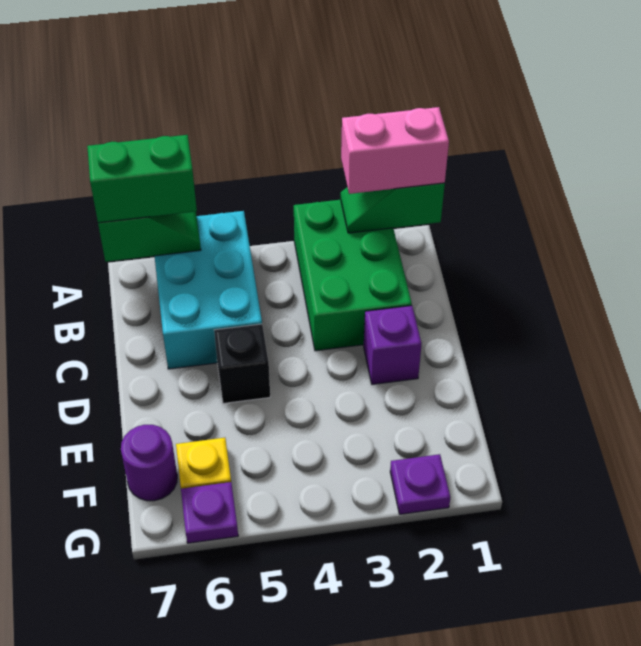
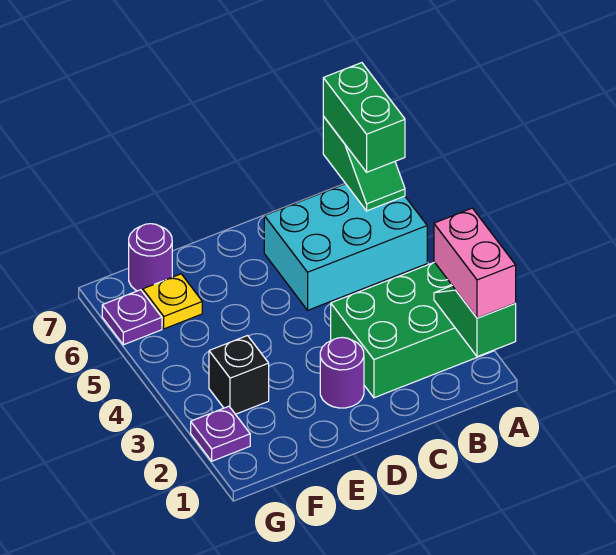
purple brick D2 level 1 -> purple round brick D2 level 1
black brick D5 level 1 -> black brick F3 level 1

